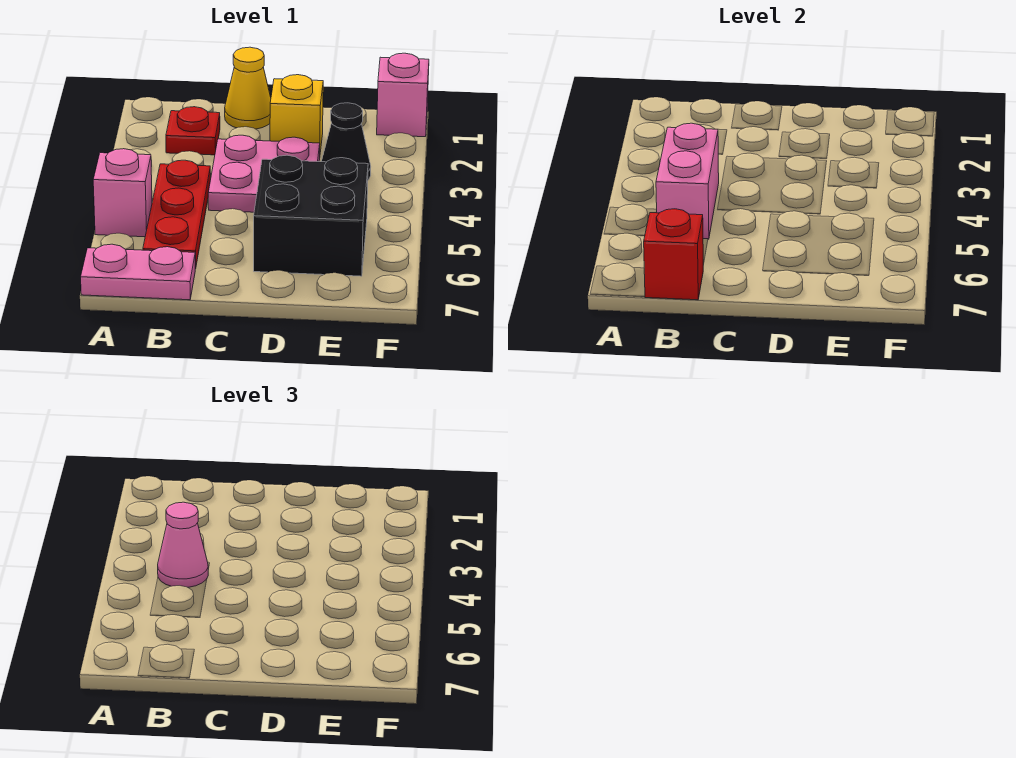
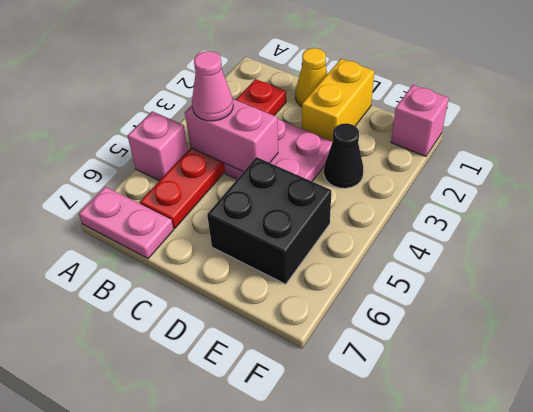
pink brick B4:B5 level 2 -> pink brick B4:C4 level 2
red brick B7 level 2 -> none
yellow brick D2 level 1 -> yellow brick D1:D2 level 1

